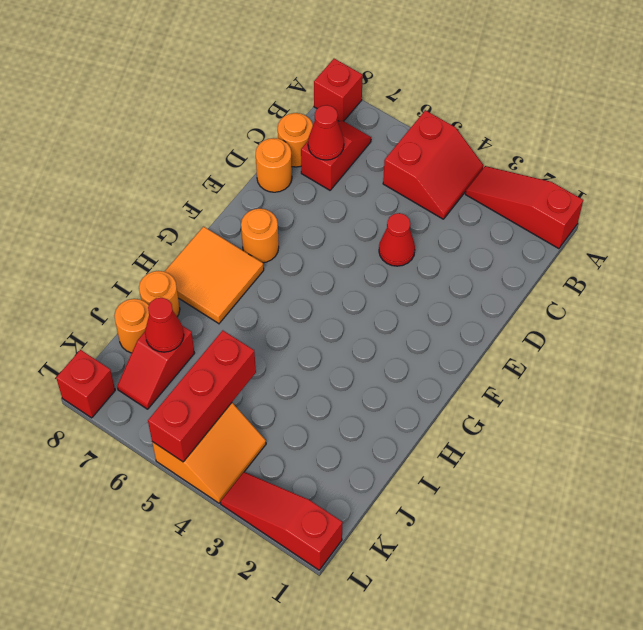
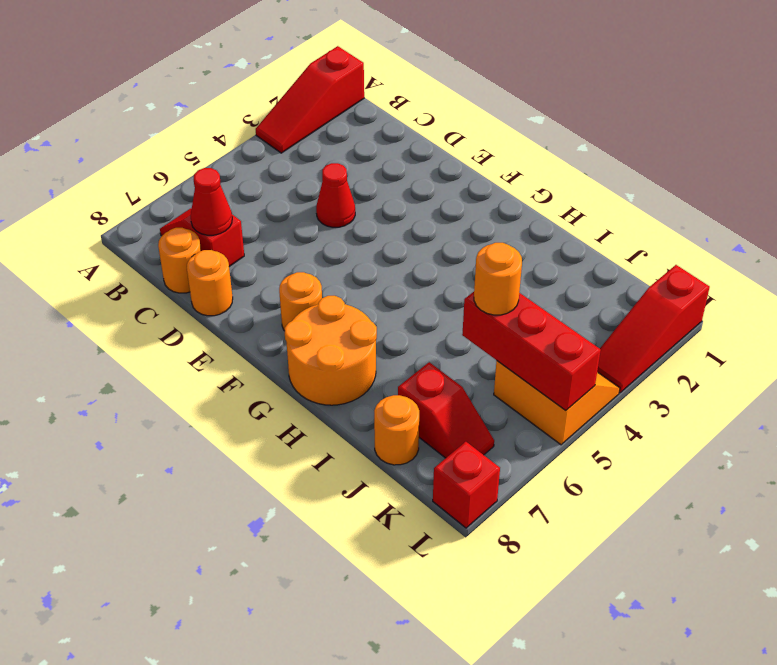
red slope A4:B5 level 1 top 5 -> none
red brick A8 level 1 -> none
orange tile G7:H8 level 1 -> orange round brick G7:H8 level 1
orange round brick I8 level 1 -> orange round brick J5 level 3
red cone J7 level 2 -> none

